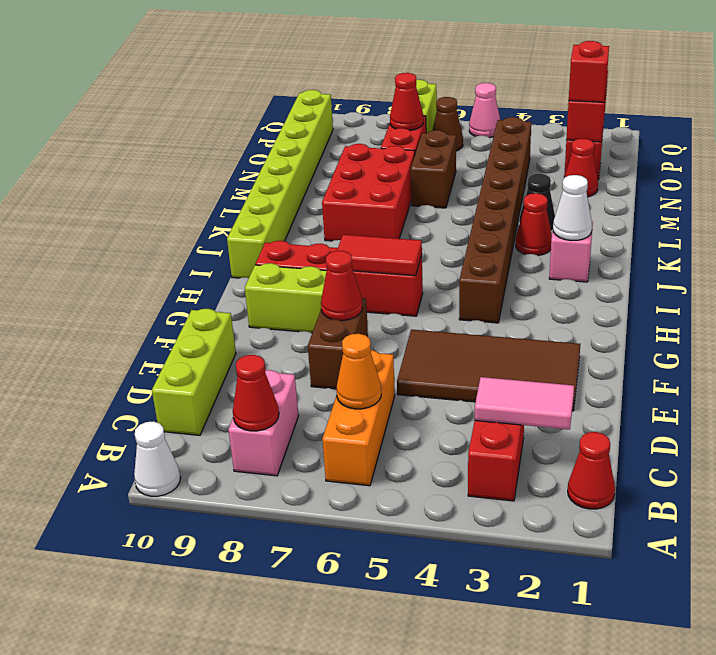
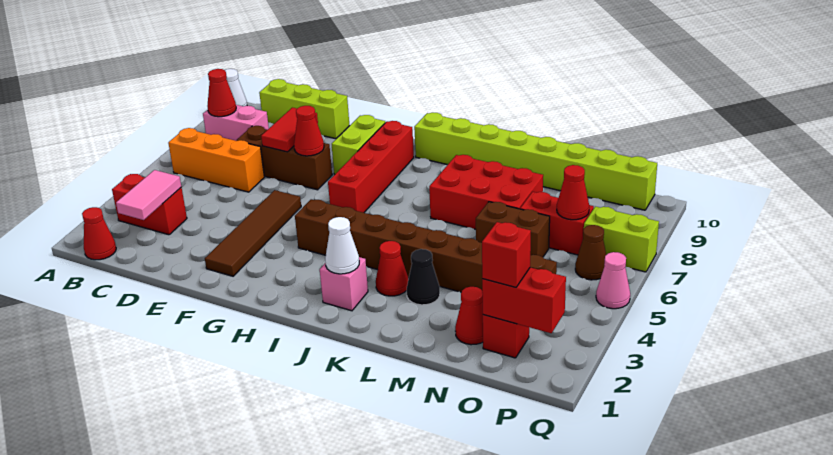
orange cone C6 level 2 -> none
brown tile E2:F5 level 1 -> brown tile F2:F5 level 1
brown brick E7:F7 level 1 -> brown brick D7:F7 level 1
red tile H6:H7 level 2 -> red tile E7:E8 level 2

